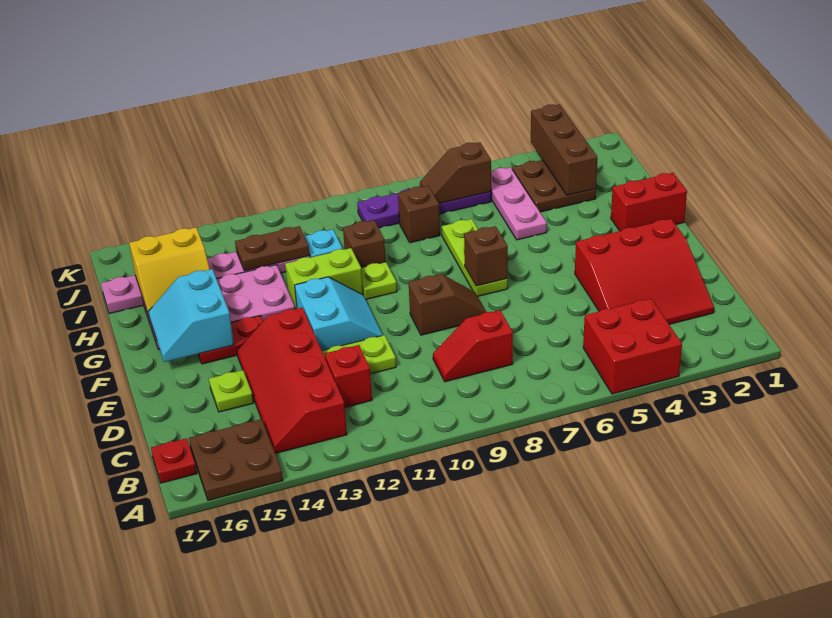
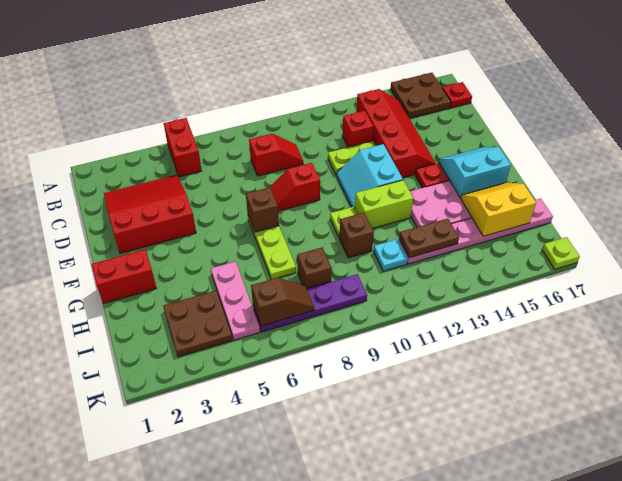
red brick A4:B5 level 1 -> red brick A5:B5 level 1
lime plate D15 level 1 -> lime plate K17 level 1
brown slope E8:E9 level 1 top 9 -> red slope E8:E9 level 1 top 9
cyan slope F15:G16 level 2 top 15 -> cyan slope F15:G16 level 2 top G
brown brick I3:K3 level 2 -> none

